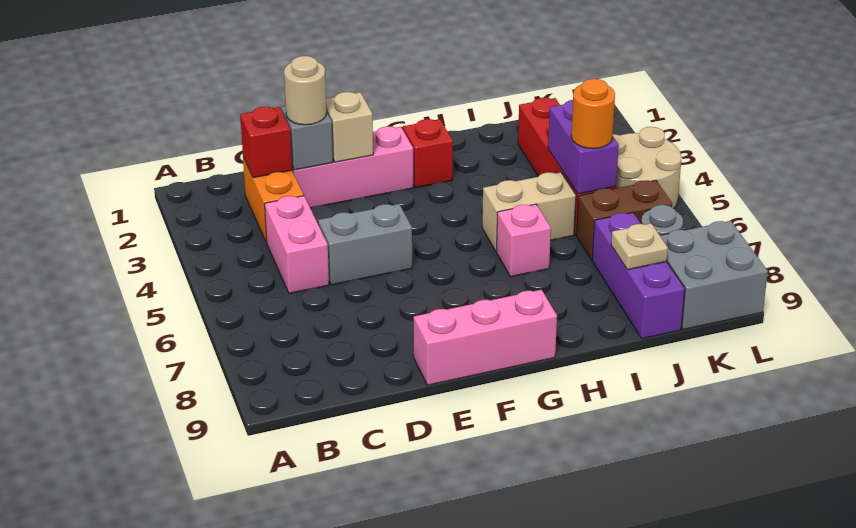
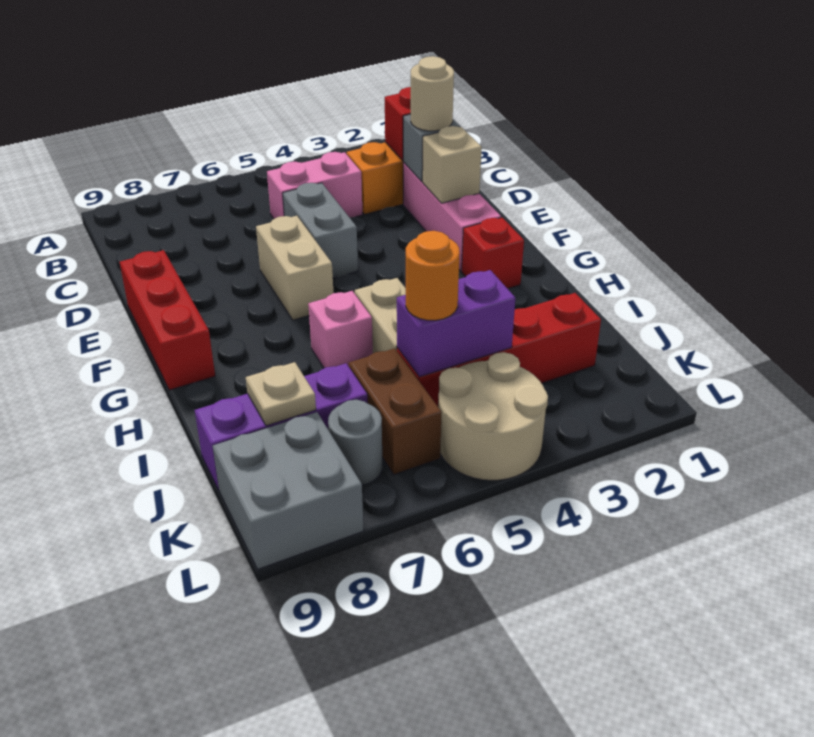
none -> tan brick E6:F6 level 1
pink brick E9:G9 level 1 -> red brick E9:G9 level 1

